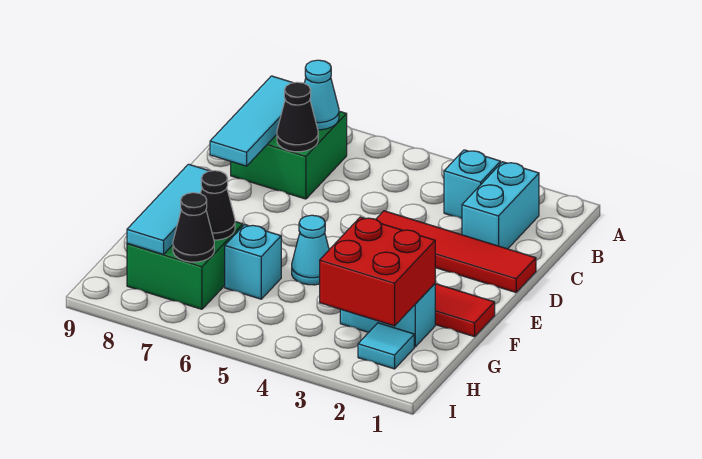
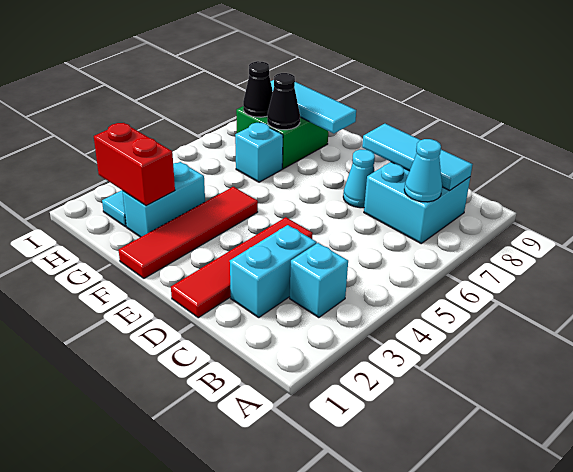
cyan brick B2:C2 level 1 -> cyan brick C2:C3 level 1
green brick B7:C8 level 1 -> cyan brick B7:C8 level 1
black cone C7 level 2 -> none
cyan cone F5 level 1 -> cyan cone D7 level 1
red brick G2:H3 level 2 -> red brick G2:H2 level 2

